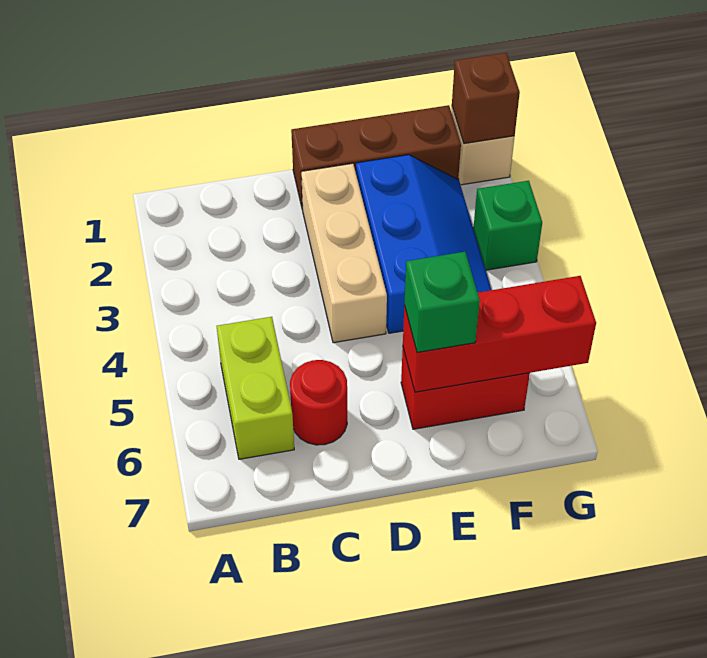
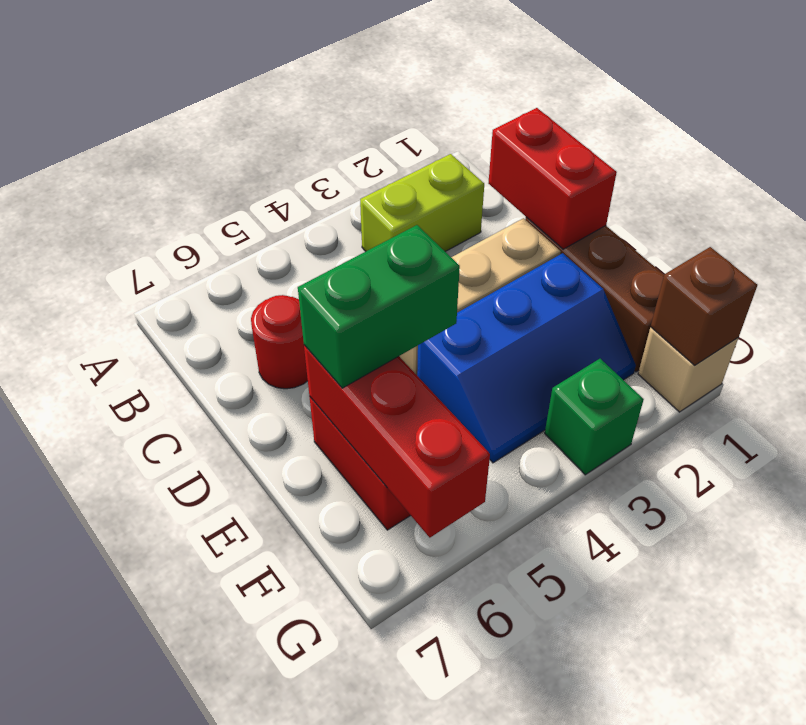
lime brick B5:B6 level 1 -> lime brick B2:B3 level 1
none -> red brick C1:D1 level 2
green brick E6 level 3 -> green brick E5:E6 level 3

